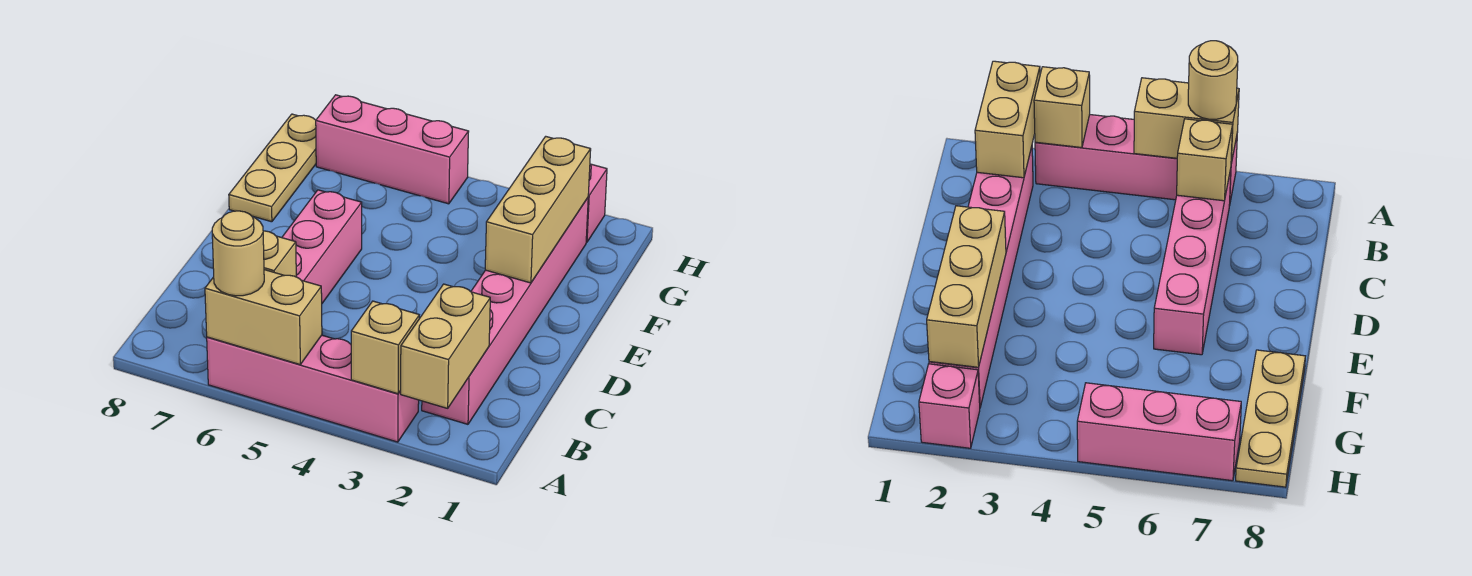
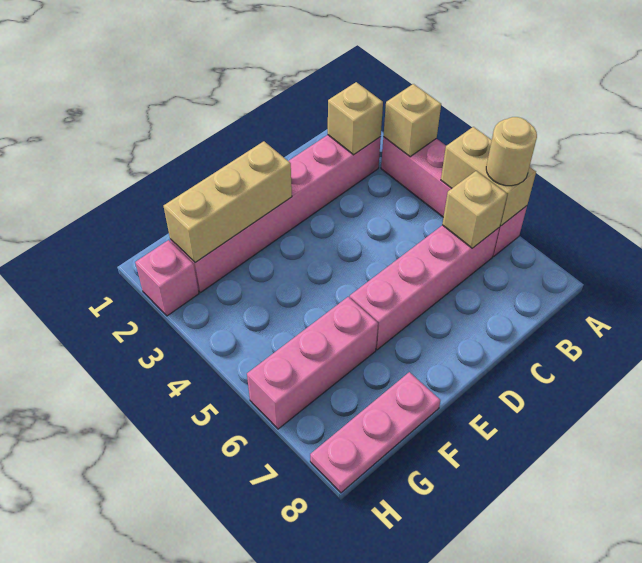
tan brick A2:B2 level 2 -> tan brick B2 level 2
tan plate F8:H8 level 1 -> pink plate F8:H8 level 1
pink brick H5:H7 level 1 -> pink brick F6:H6 level 1

